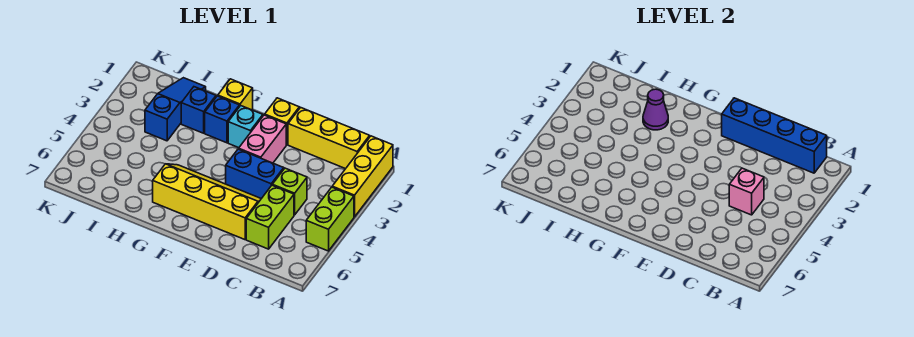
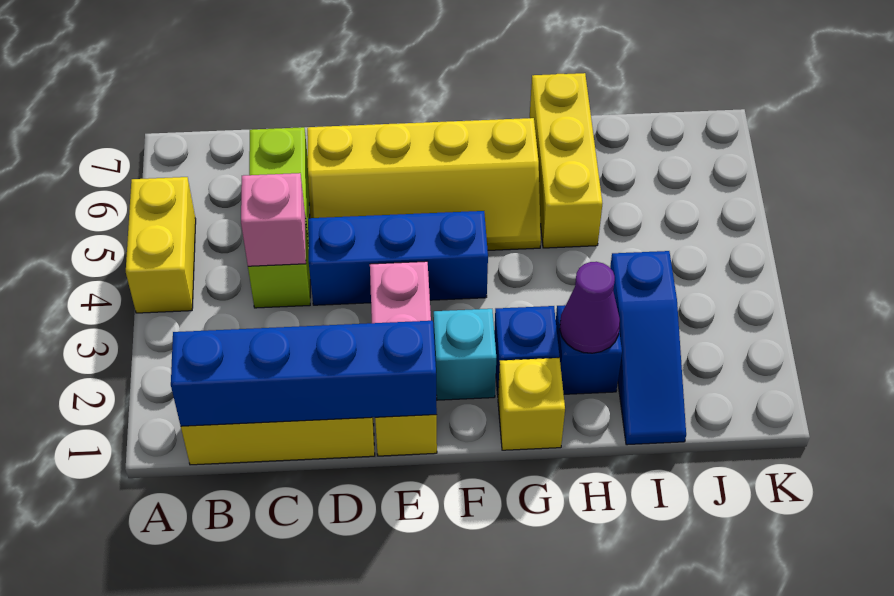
yellow brick A1:A3 level 1 -> yellow brick H5:H7 level 1
lime brick A4:A5 level 1 -> yellow brick A4:A5 level 1
blue brick D4:E4 level 1 -> blue brick D4:F4 level 1

